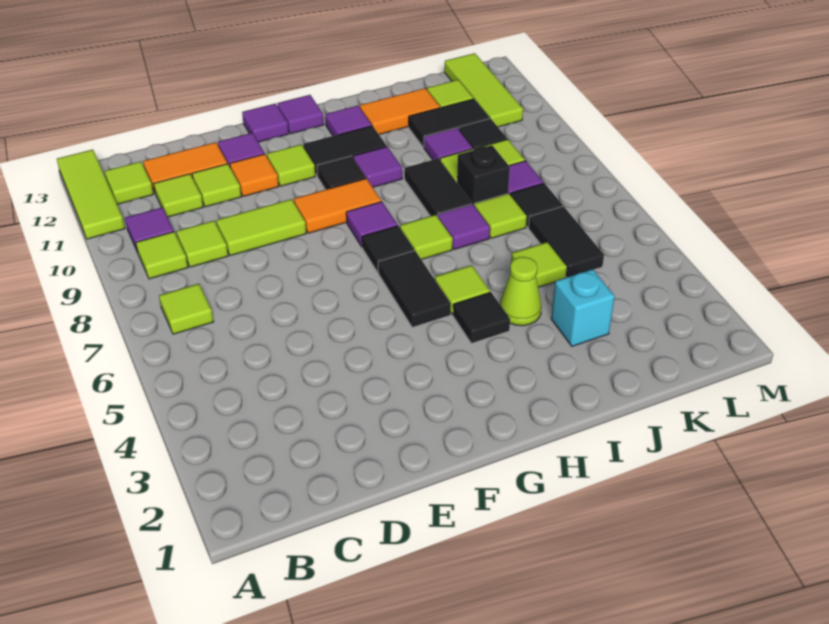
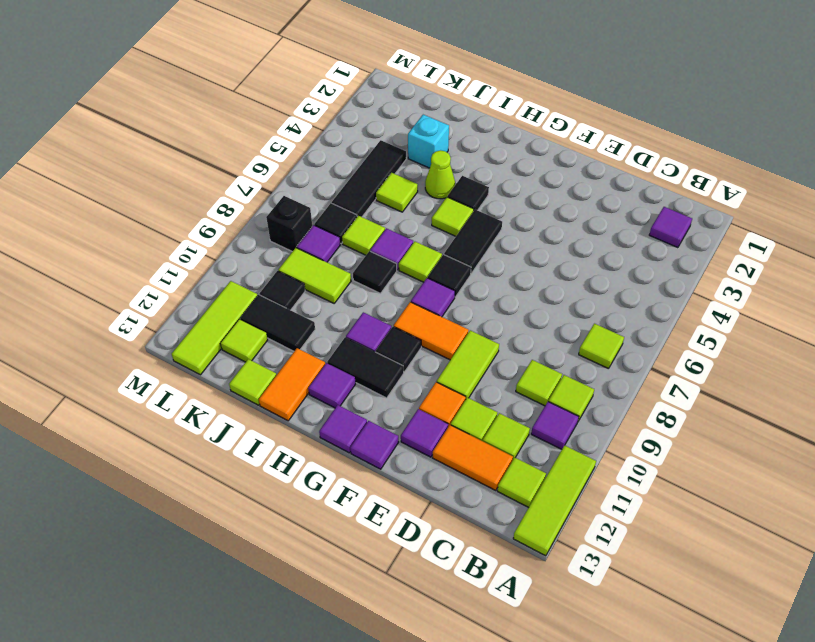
lime tile D9:E9 level 1 -> lime tile E9:E10 level 1
lime tile F11 level 1 -> lime tile J13 level 1
black tile I8:I9 level 1 -> black tile I8 level 1
orange tile I12:J12 level 1 -> orange tile I12:I13 level 1
black brick J8 level 1 -> black brick L8 level 1
purple tile J10 level 1 -> purple tile B2 level 1
black tile K5:K6 level 1 -> black tile K4:K6 level 1

